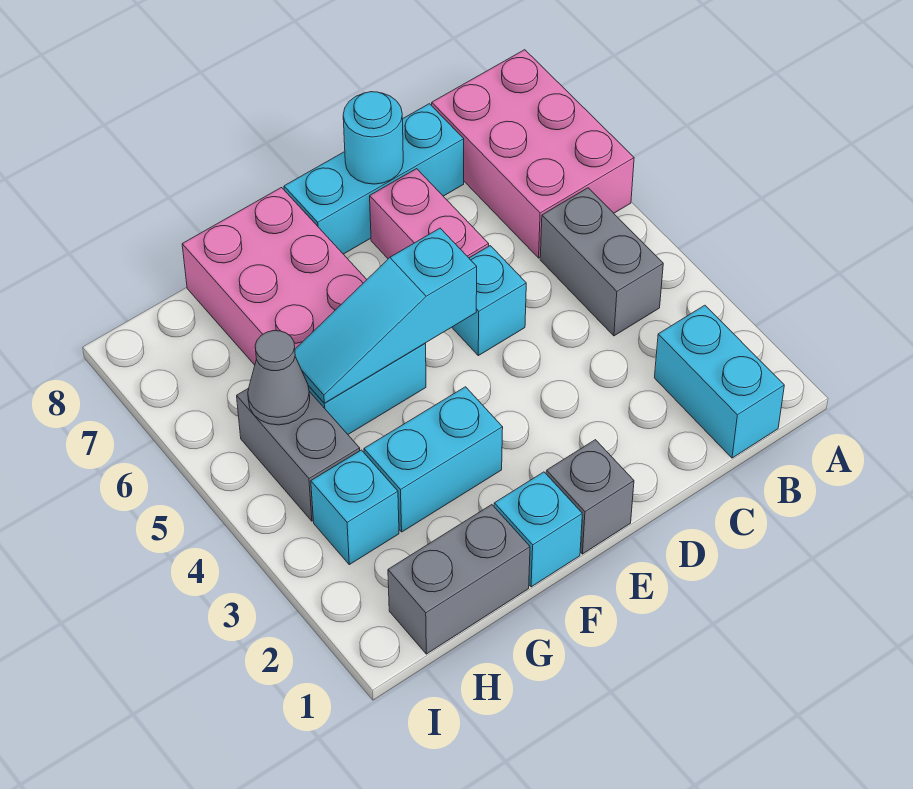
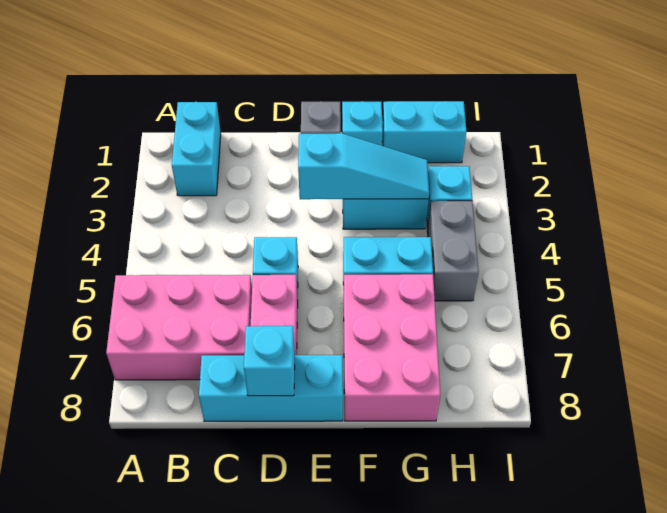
pink brick A6:B8 level 1 -> pink brick A6:C7 level 1
grey brick B4:B5 level 1 -> none
cyan round brick D8 level 2 -> cyan brick D8 level 2
cyan slope E5:G5 level 2 top E -> cyan slope E3:G3 level 2 top E
grey brick G1:H1 level 1 -> cyan brick G1:H1 level 1
grey cone H5 level 2 -> none

